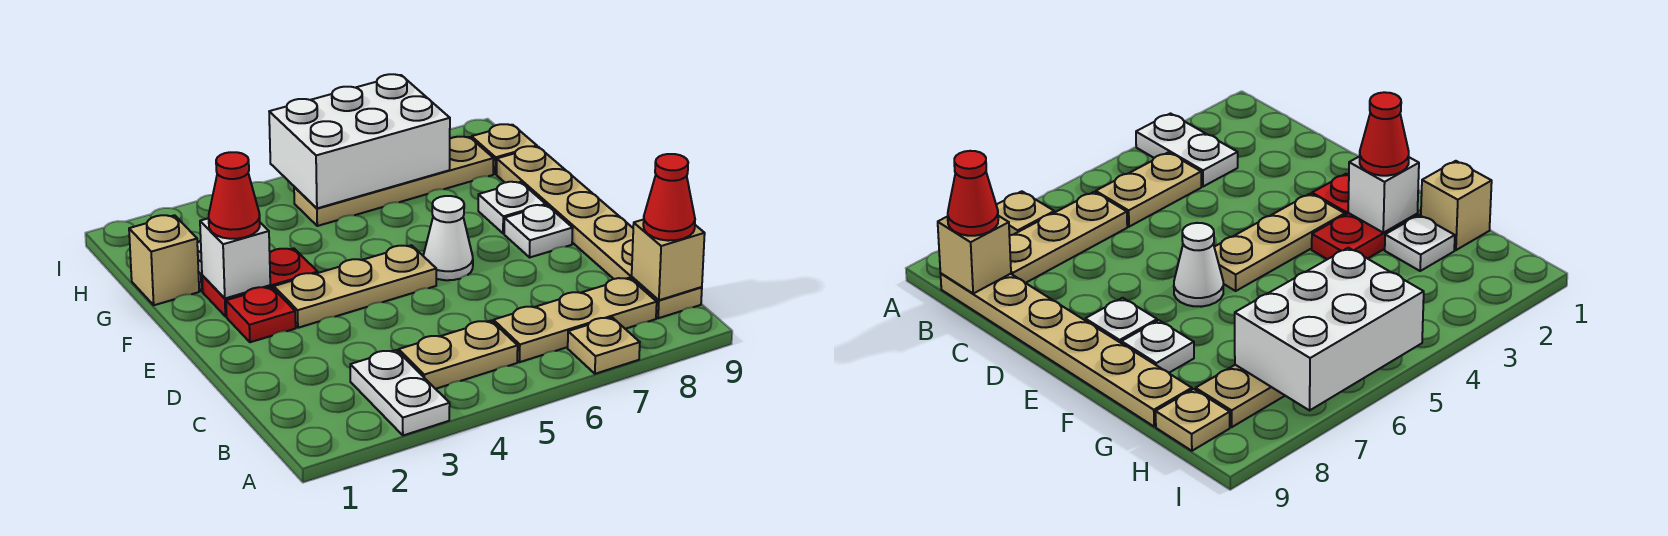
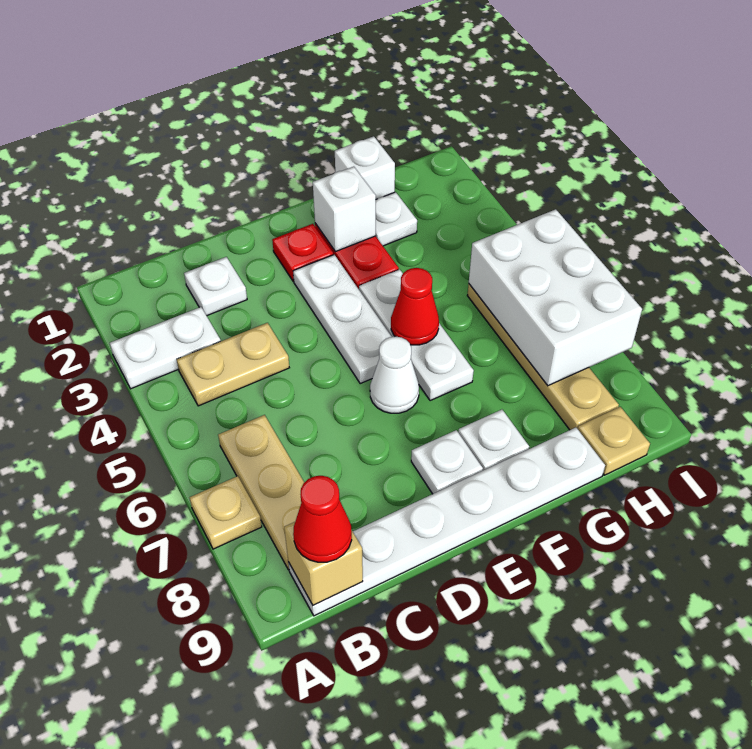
tan plate B4:B5 level 1 -> tan plate B4:C4 level 1
tan plate B9:G9 level 1 -> white plate B9:G9 level 1
none -> white plate C2 level 1
tan plate E3:E5 level 1 -> white plate E3:E5 level 1
red cone F2 level 3 -> red cone F5 level 2
none -> white plate F4:F6 level 1
tan brick G1 level 1 -> white brick G1 level 1

